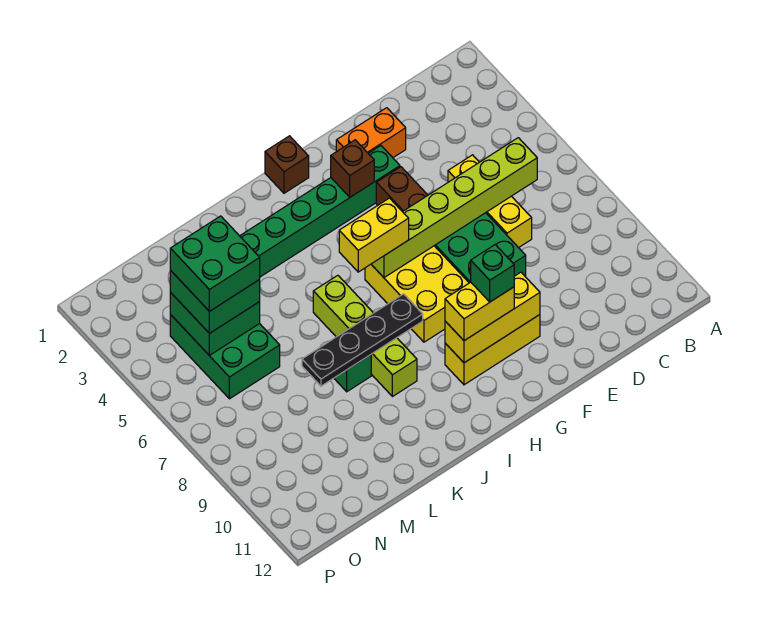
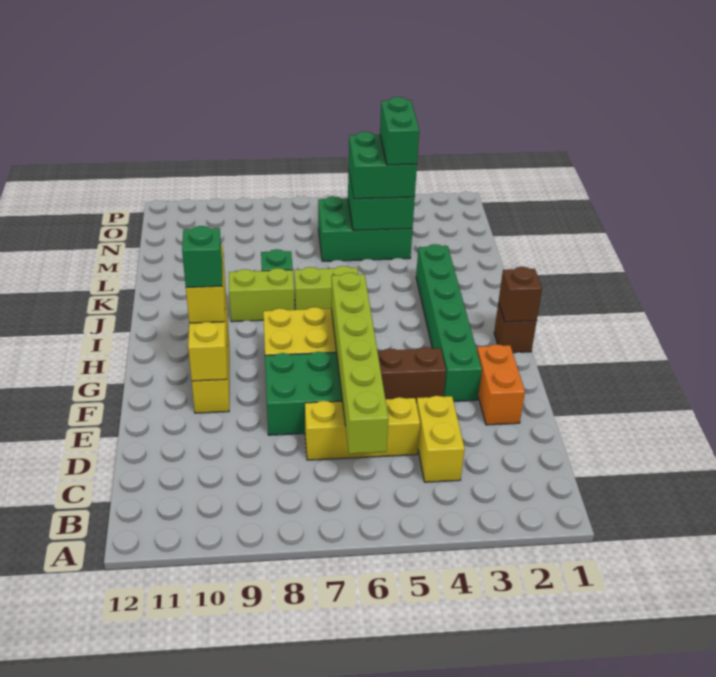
brown brick G3 level 2 -> brown brick H1 level 2
yellow brick H6:I6 level 3 -> yellow brick C4:D4 level 1
black plate I8:L8 level 2 -> none
green brick M4:N5 level 4 -> green brick M4:N4 level 4

